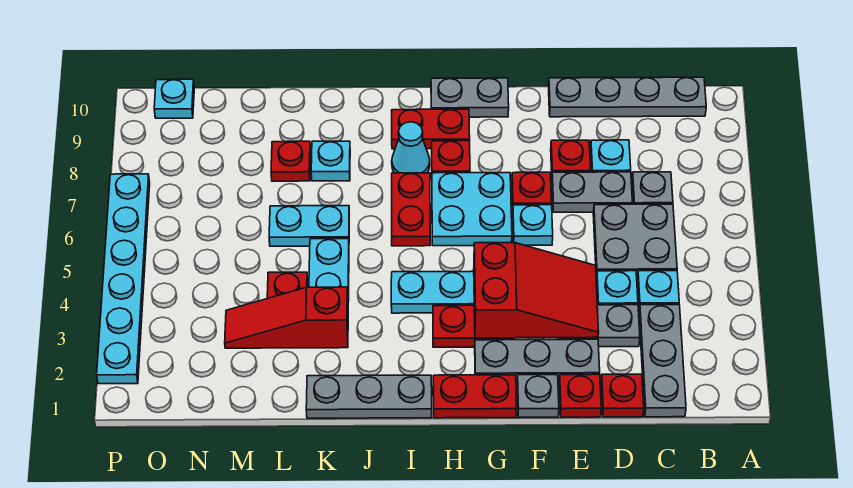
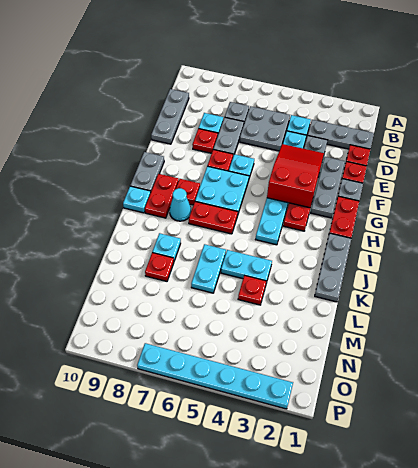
grey plate B10:E10 level 1 -> grey plate C10:E10 level 1
red slope K3:M3 level 1 top K -> none
cyan plate O10 level 1 -> cyan plate I10 level 1

